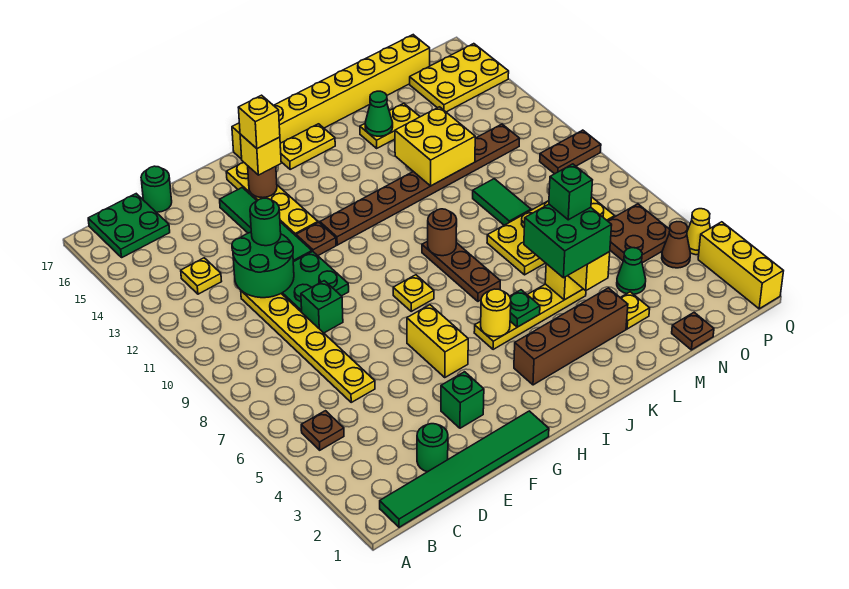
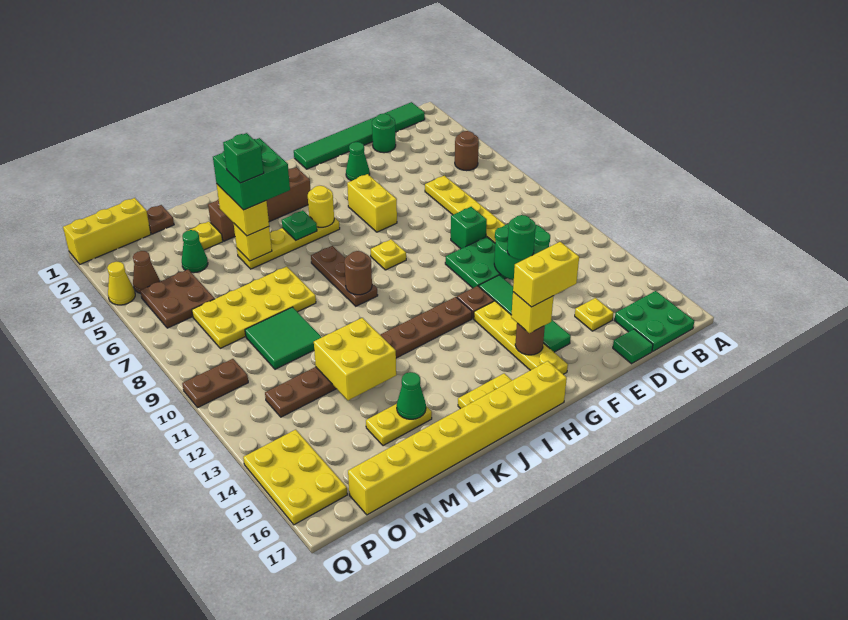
brown plate B5 level 1 -> brown round brick B5 level 1
yellow plate C13 level 1 -> yellow plate D15 level 1
green round brick D17 level 1 -> green tile D17 level 1
green brick F3 level 1 -> green cone F3 level 1
yellow brick G15 level 4 -> yellow brick F15:G15 level 4
green tile M9:M10 level 1 -> green tile M9:N10 level 1
yellow plate O15:Q16 level 1 -> yellow plate P14:Q16 level 1
yellow brick Q1:Q3 level 1 -> yellow brick O1:Q1 level 1

